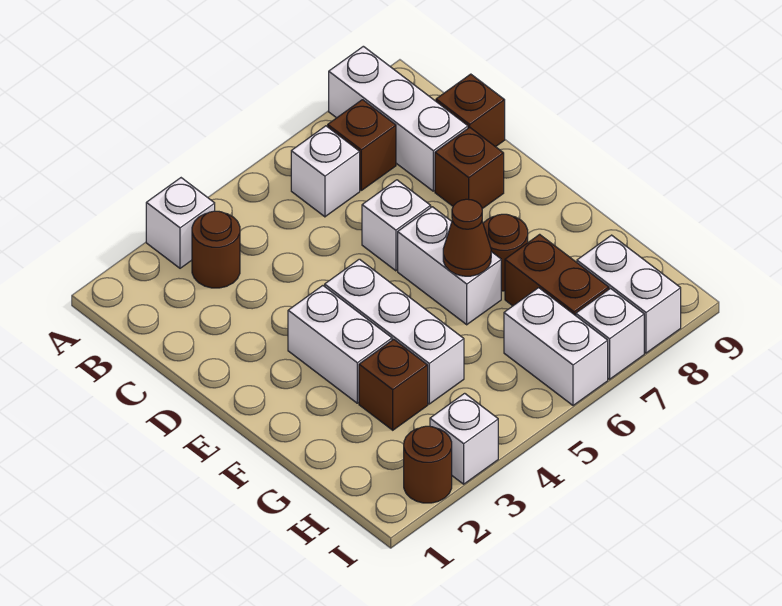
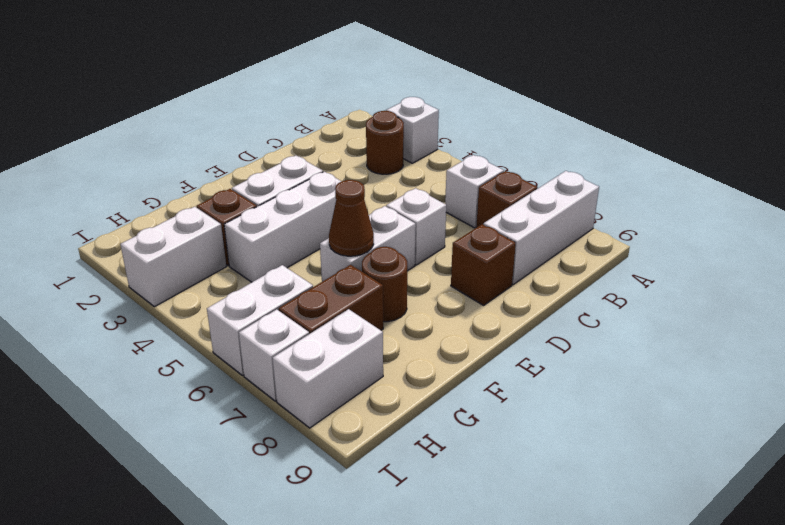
brown brick C9 level 1 -> none
brown round brick I2 level 1 -> none
white brick I3 level 1 -> white brick H3:I3 level 1

